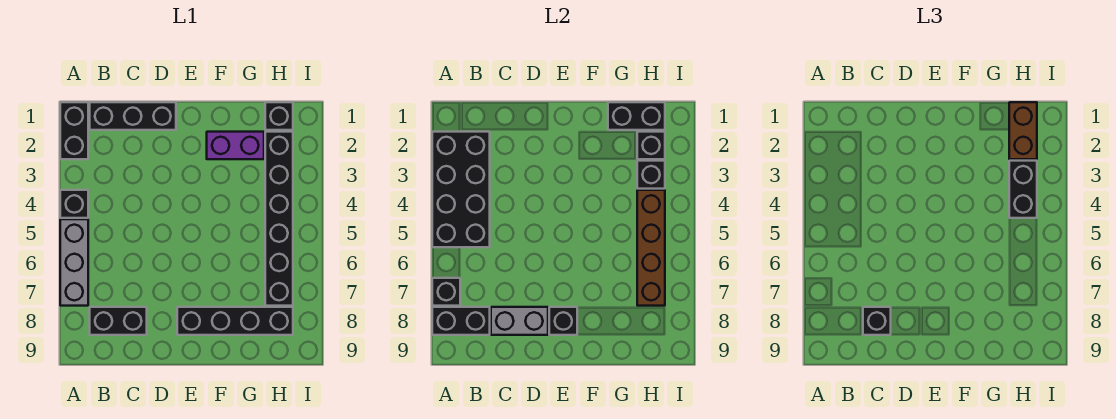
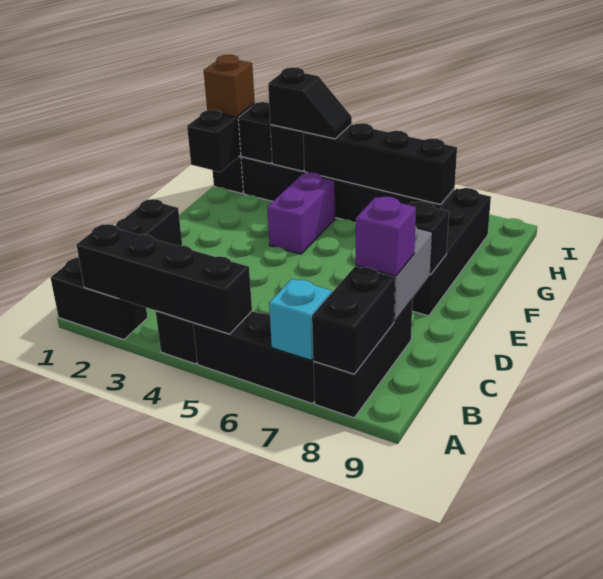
black brick A2:B5 level 2 -> black brick A2:A5 level 2
grey brick A5:A7 level 1 -> black brick A5:A7 level 1
black brick A7 level 2 -> cyan brick A7 level 2
black brick B8:C8 level 1 -> black brick A8:C8 level 1
black brick C8 level 3 -> purple brick C8 level 3
purple brick F2:G2 level 1 -> purple brick F4:G4 level 1
brown brick H1:H2 level 3 -> brown brick H1 level 3
black brick H3:H4 level 3 -> black slope H3:H4 level 3 top 3
brown brick H4:H7 level 2 -> black brick H4:H7 level 2

